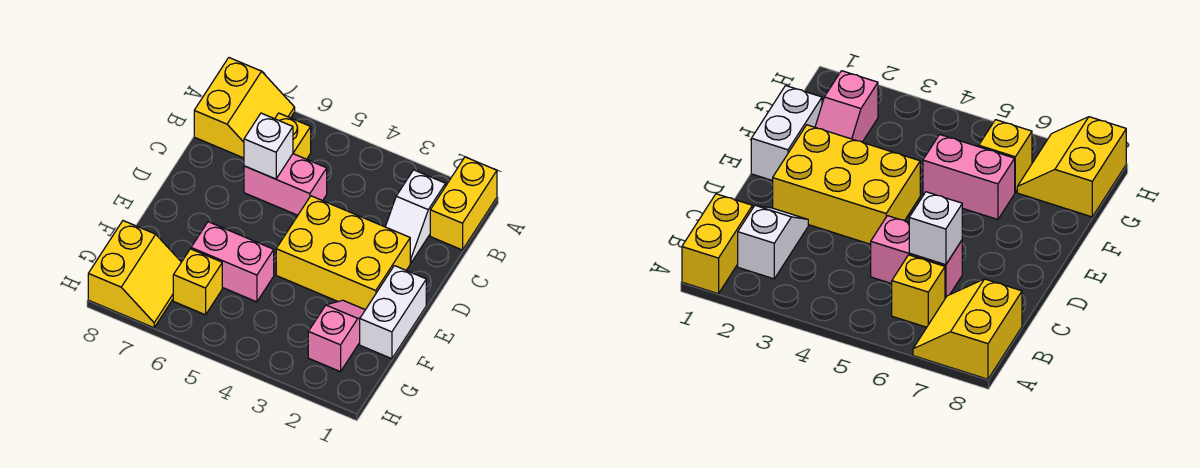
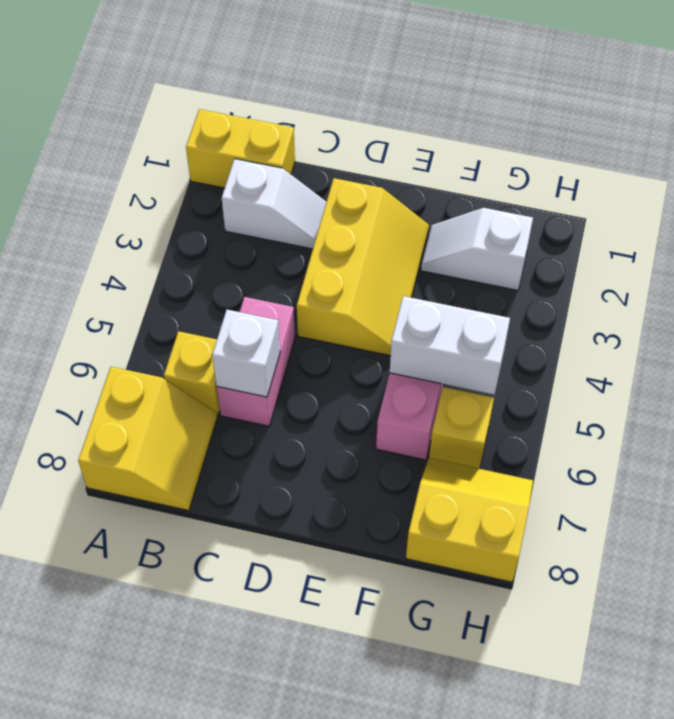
yellow slope A7:B8 level 1 top 8 -> yellow slope A7:B8 level 1 top A
yellow brick D2:E4 level 1 -> yellow slope D2:E4 level 1 top D
white brick E1:F1 level 1 -> white brick F5:G5 level 2
pink slope F2:G2 level 1 top G -> white slope F2:G2 level 1 top G

